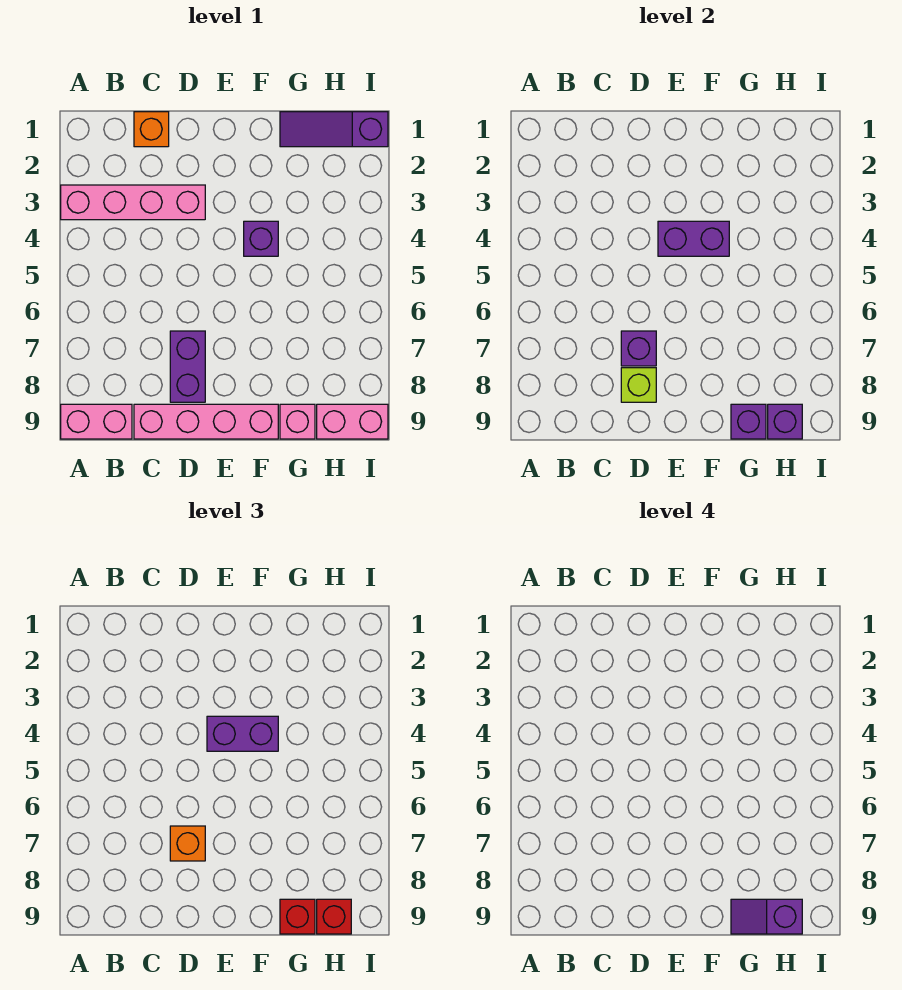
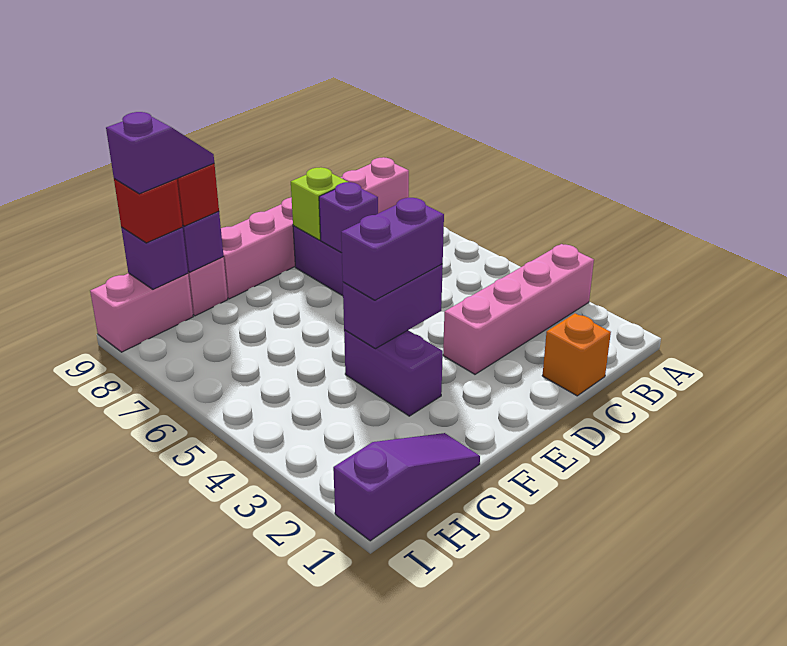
orange brick D7 level 3 -> none
purple brick F4 level 1 -> purple brick F3:F4 level 1

